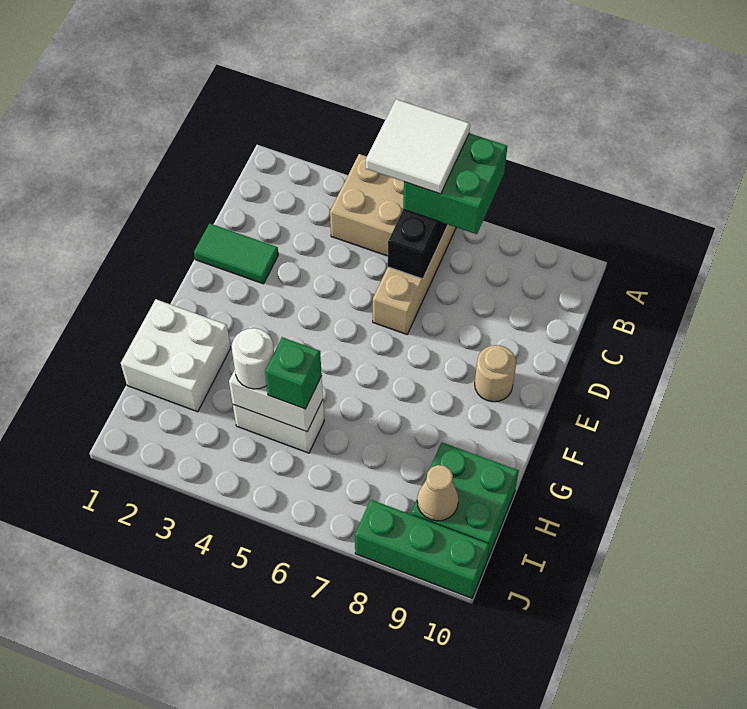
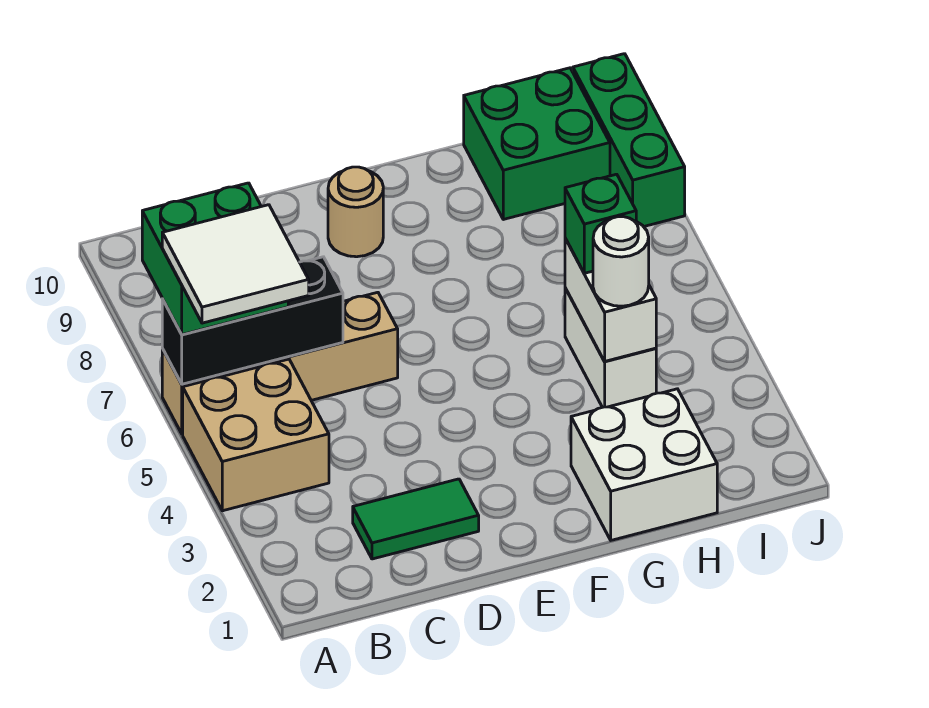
green tile D1:D2 level 1 -> green tile C2:D2 level 1
tan cone I9 level 2 -> none

